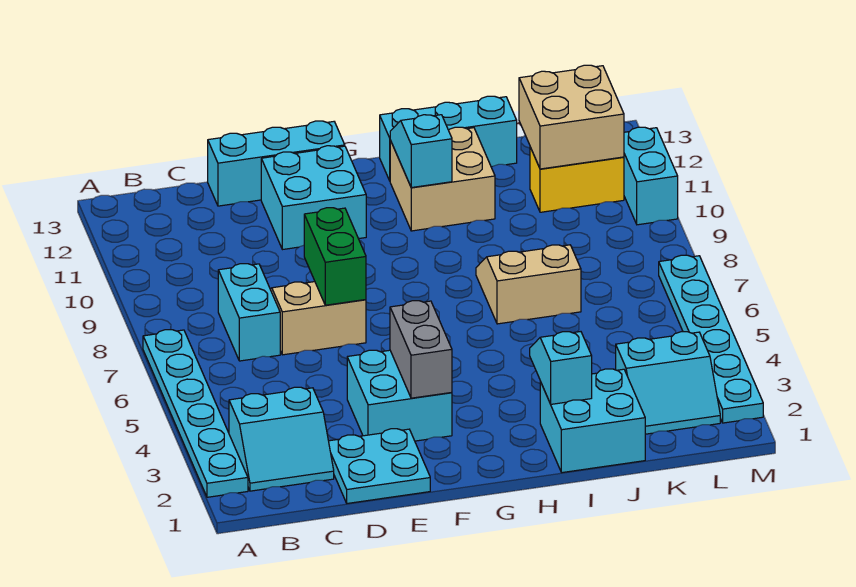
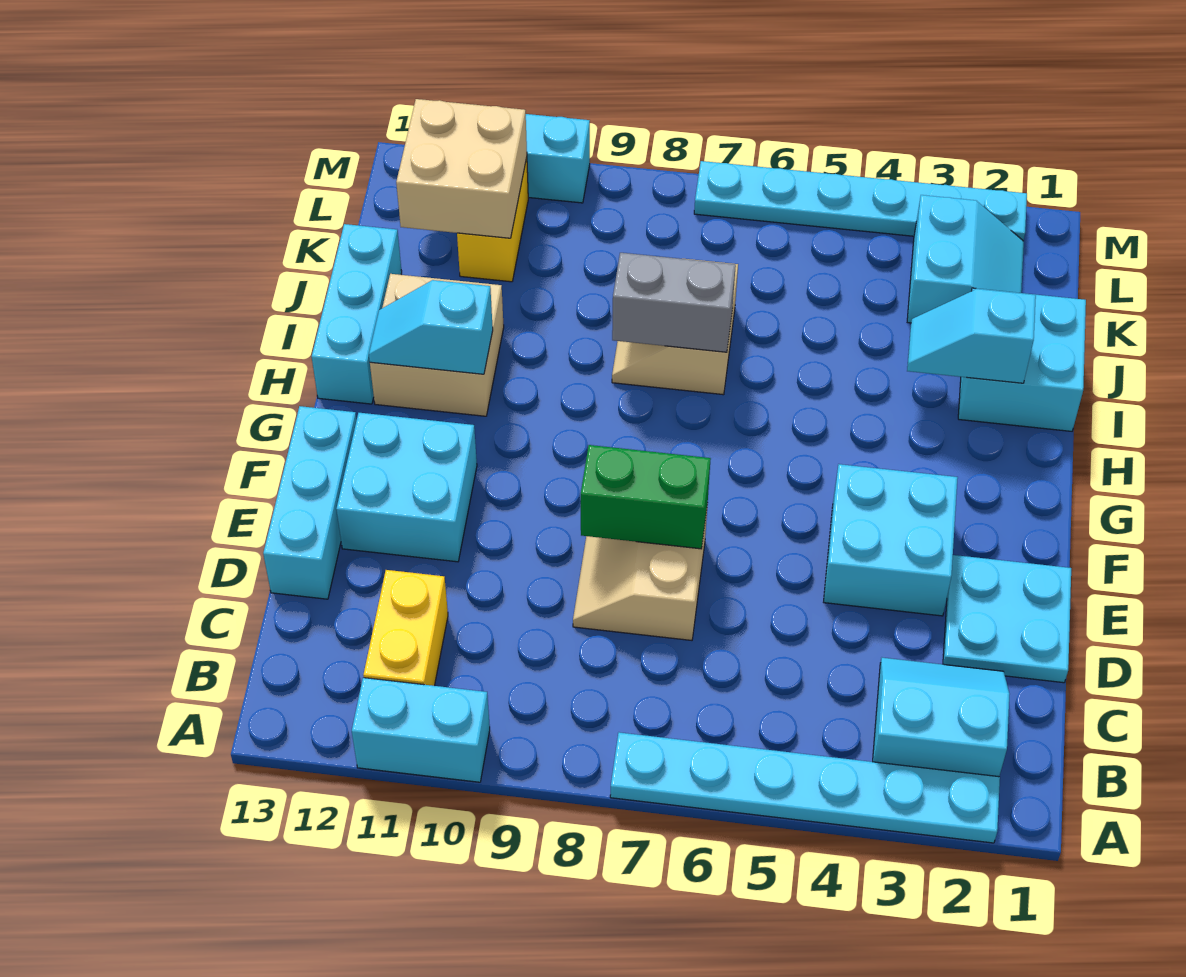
cyan slope B2:C3 level 1 top 3 -> cyan slope B2:C3 level 1 top B
none -> yellow brick B11:C11 level 1
cyan brick C7:C8 level 1 -> cyan brick A10:A11 level 1
grey brick F3:F4 level 2 -> grey brick I7:I8 level 2

